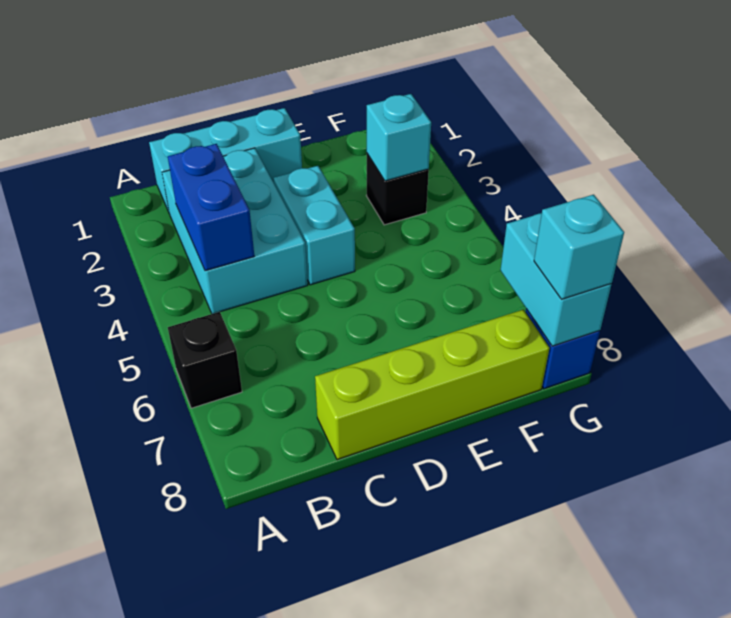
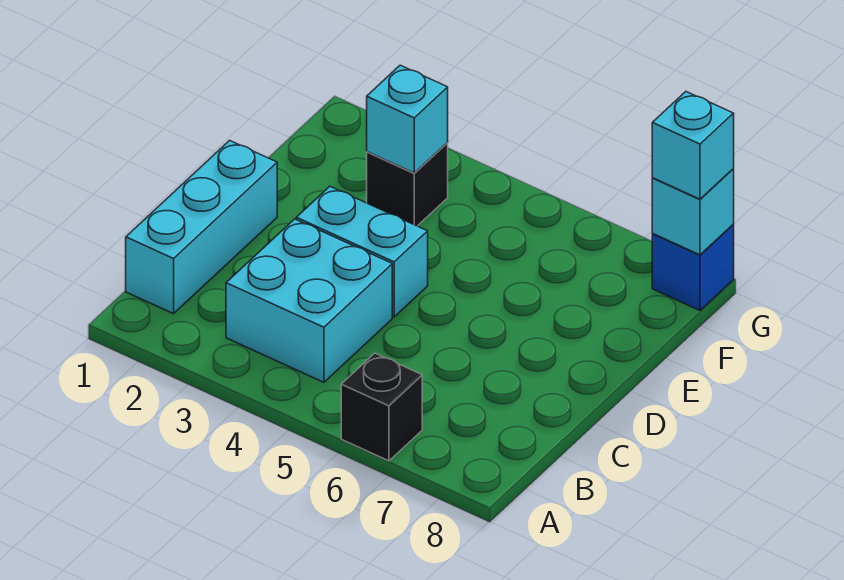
cyan brick B2:C4 level 1 -> cyan brick B3:C4 level 1
blue brick B3:B4 level 2 -> none
lime brick C8:F8 level 1 -> none
cyan brick G7:G8 level 2 -> cyan brick G8 level 2

